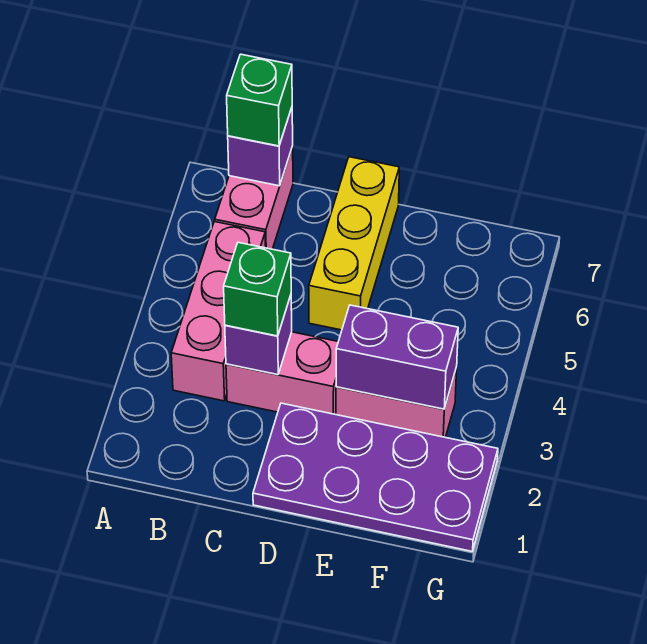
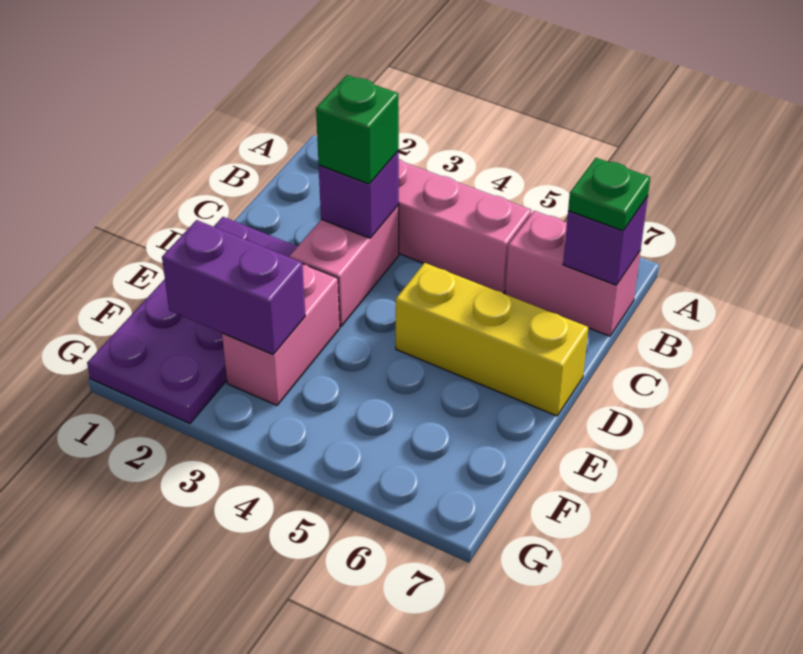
green brick B7 level 3 -> green plate B7 level 3
purple brick E3:F3 level 2 -> purple brick F2:F3 level 2

